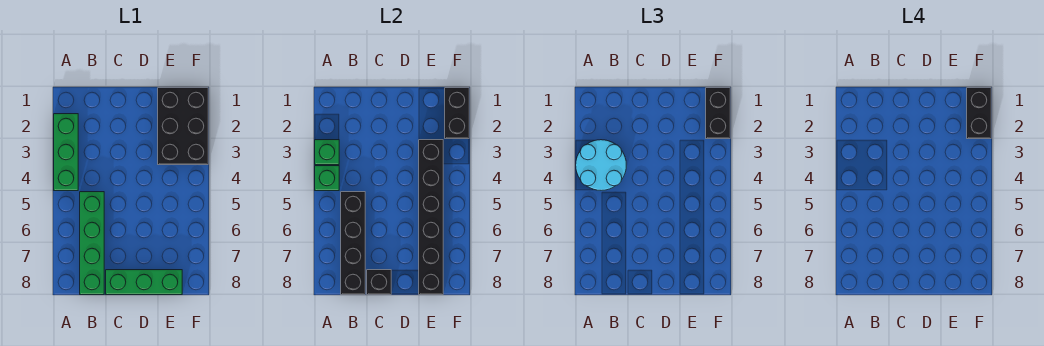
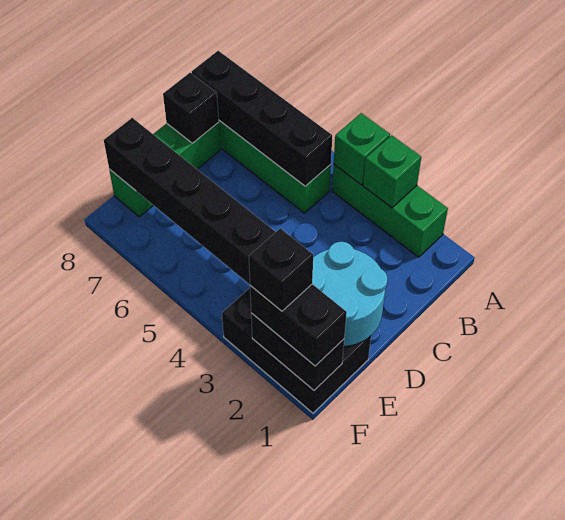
cyan round brick A3:B4 level 3 -> cyan round brick D1:E2 level 2
black brick F1:F2 level 4 -> black brick F2 level 4

